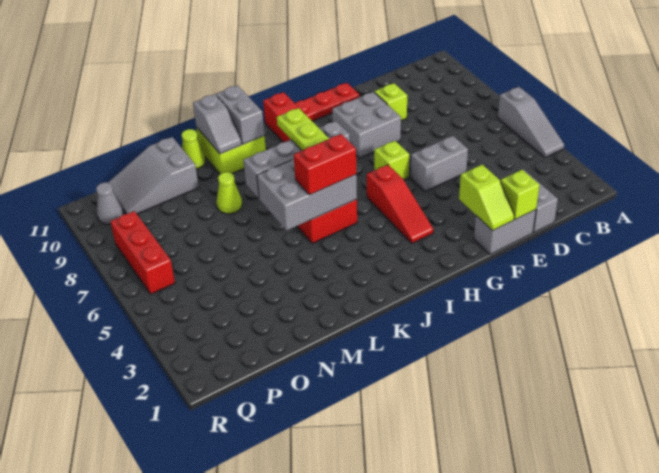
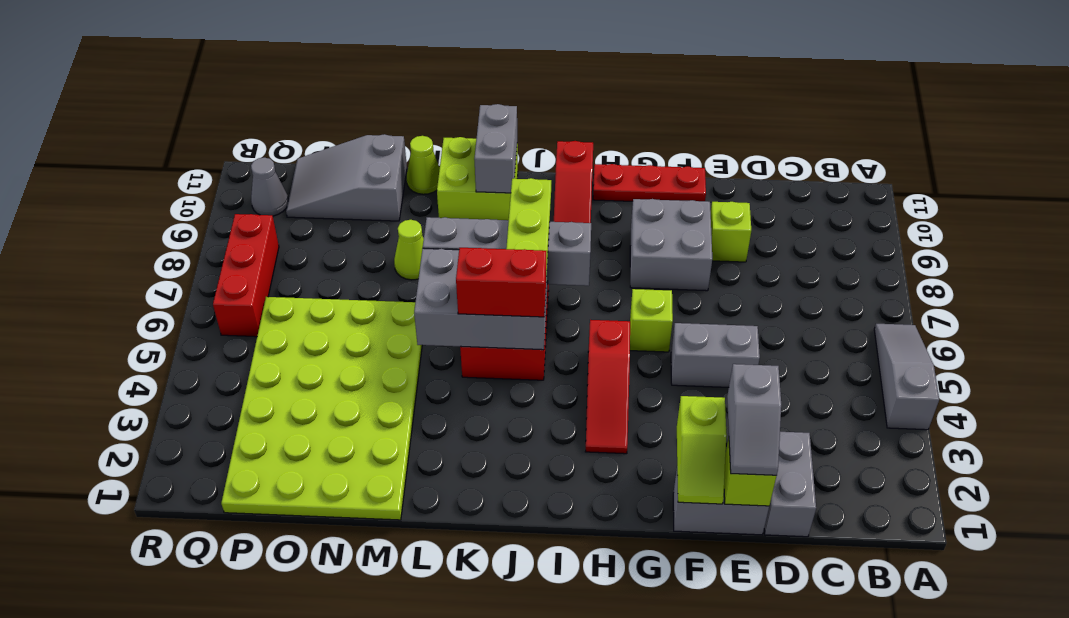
grey slope A4:A6 level 1 top 6 -> grey slope A4:A6 level 1 top 4
grey slope L10:L11 level 2 top 11 -> grey slope E1:E2 level 3 top 2
none -> lime plate M1:P6 level 1

